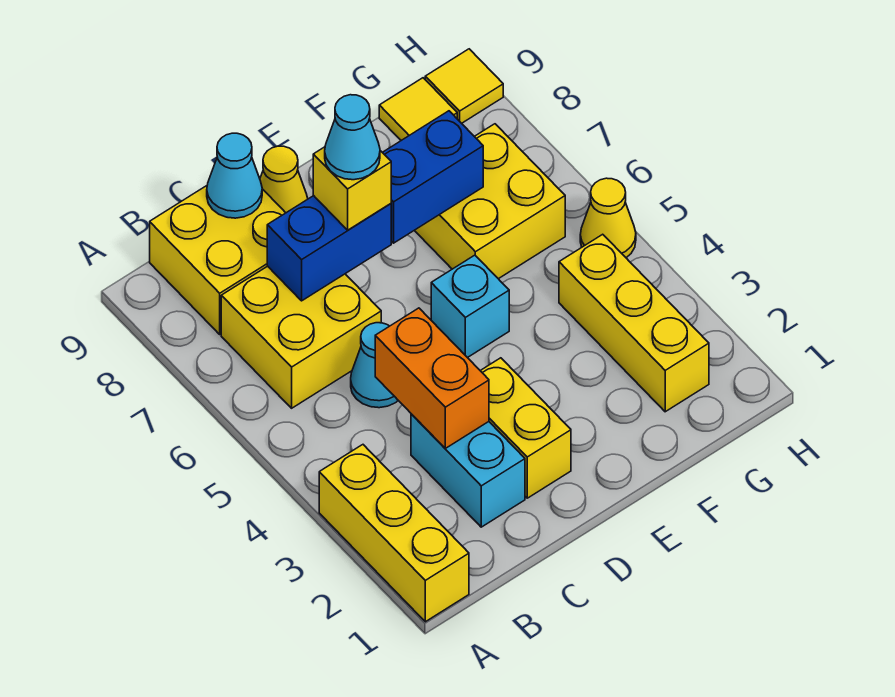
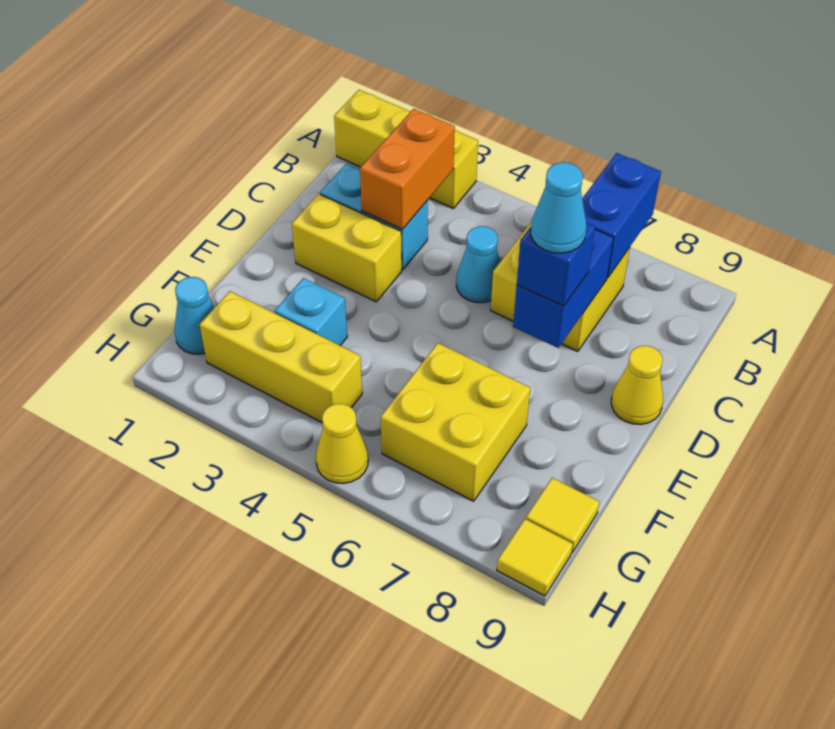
yellow brick B8:C9 level 1 -> none
orange brick C3:C4 level 2 -> orange brick B3:C3 level 2
cyan cone C9 level 2 -> cyan cone G1 level 1
yellow brick D7 level 3 -> blue brick D7 level 3
cyan brick E5 level 1 -> cyan brick F3 level 1
blue brick E7:F7 level 2 -> blue brick A7:B7 level 2

